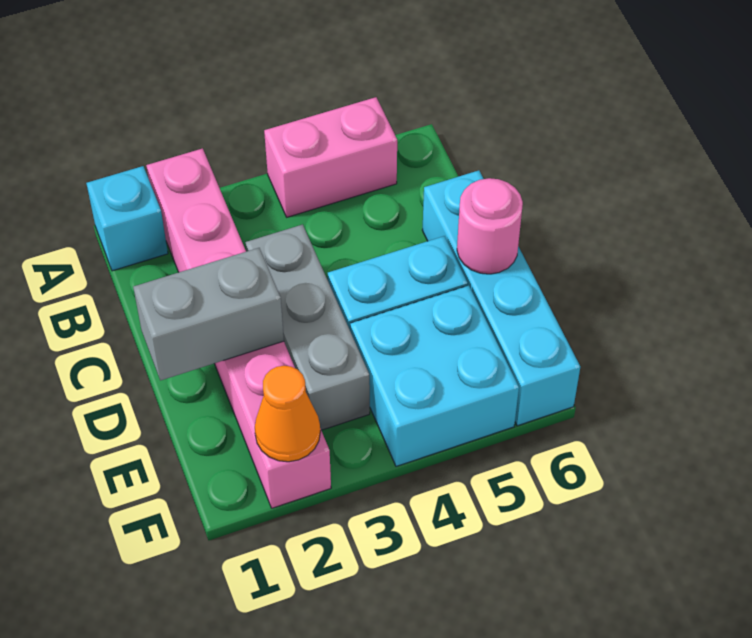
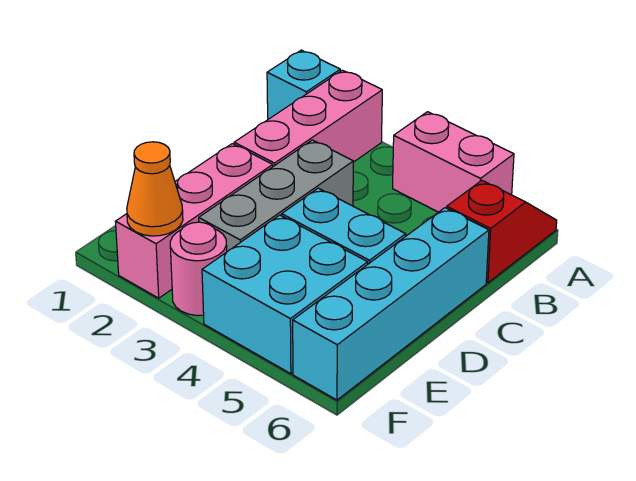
none -> red slope A6:B6 level 1 top B
grey brick D1:D2 level 2 -> none
pink round brick D6 level 2 -> pink round brick F3 level 1

